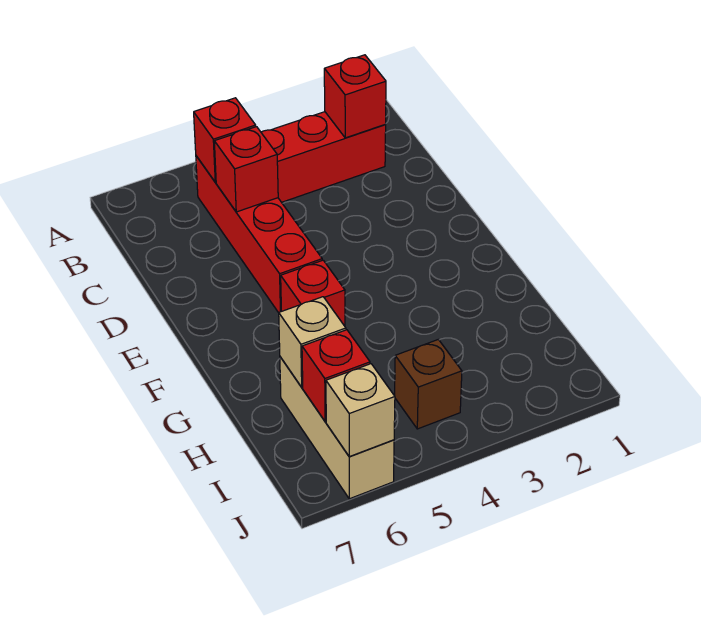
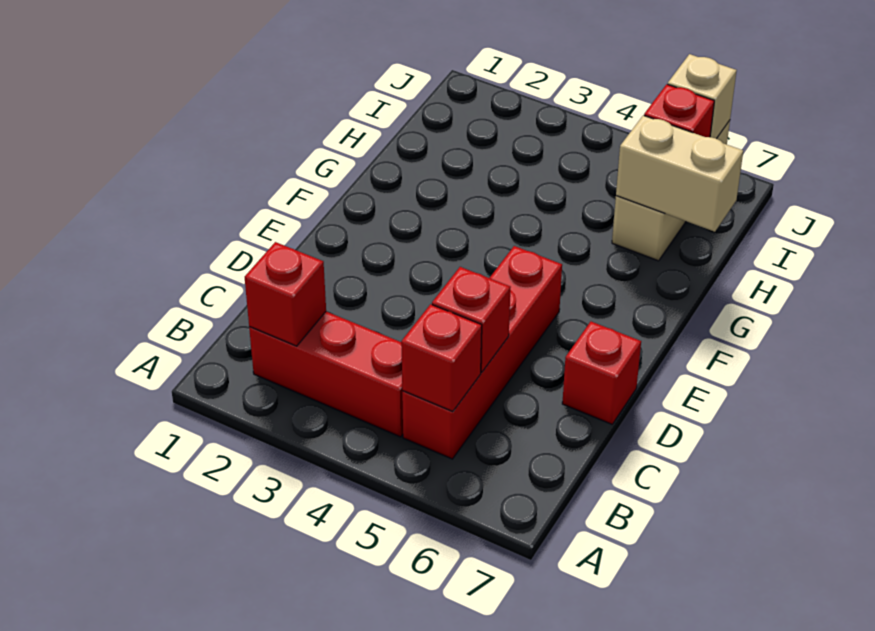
red brick F5 level 1 -> red brick D7 level 1
tan brick H6 level 2 -> tan brick H6:H7 level 2
brown brick I4 level 1 -> none

